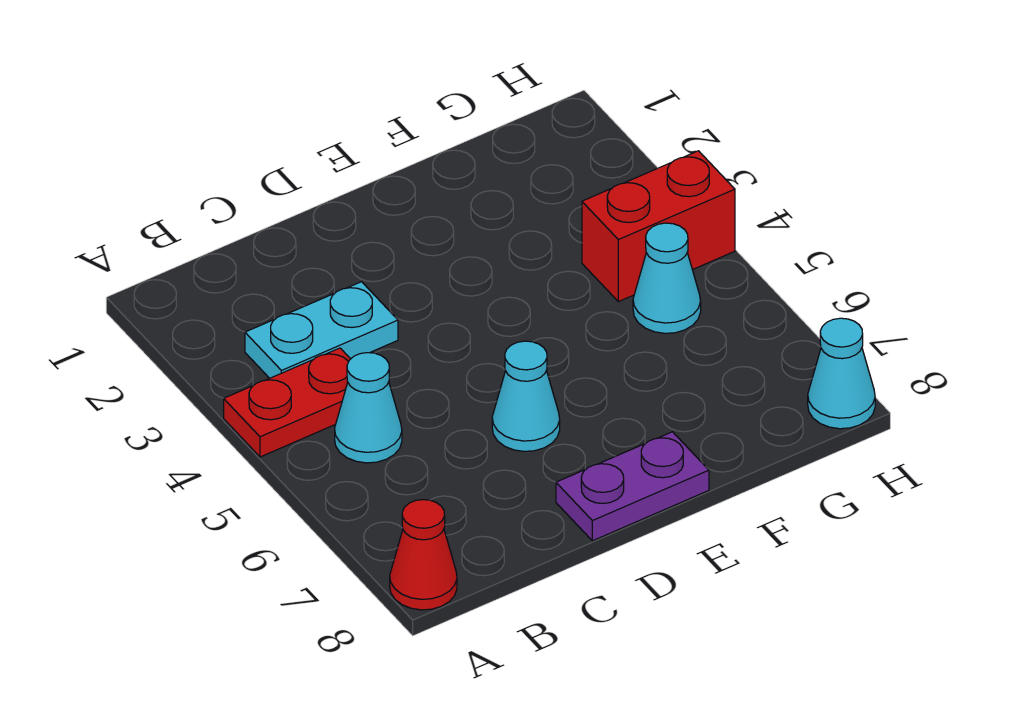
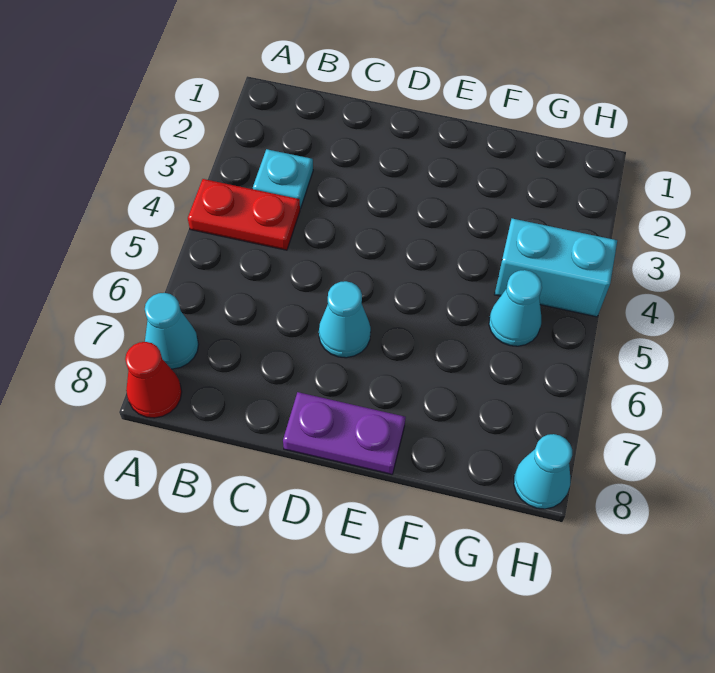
cyan plate B3:C3 level 1 -> cyan plate B3 level 1
cyan cone B5 level 1 -> cyan cone A7 level 1
red brick G4:H4 level 1 -> cyan brick G4:H4 level 1

